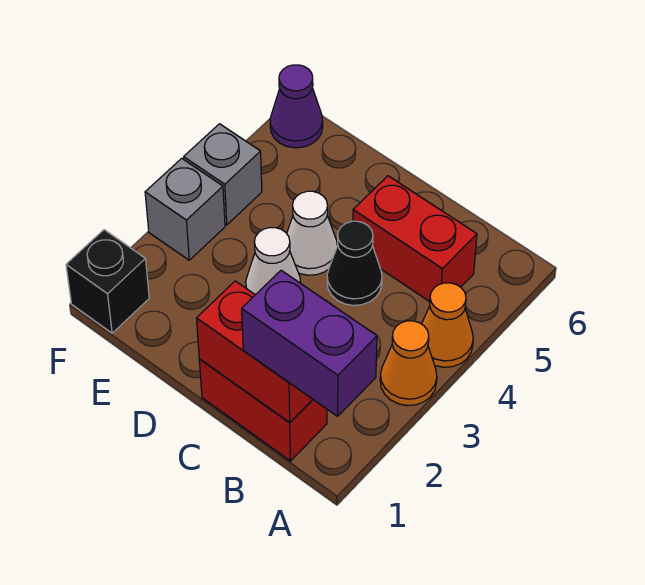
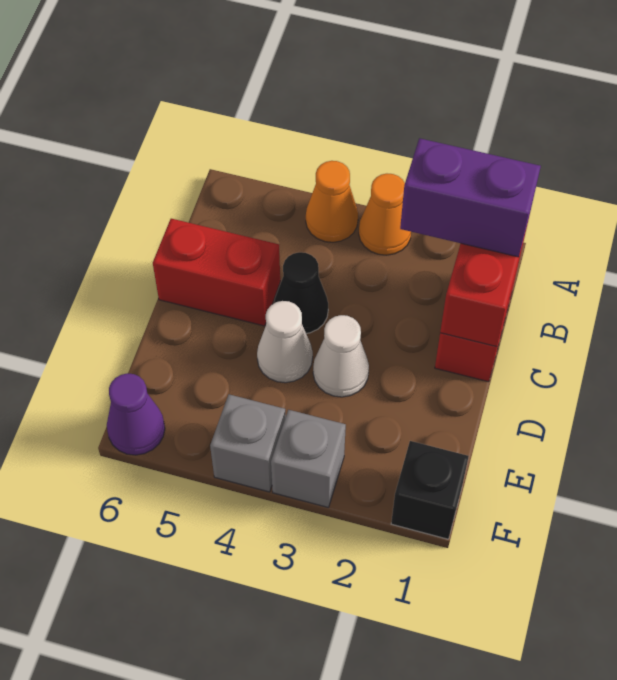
purple brick A1:B1 level 3 -> purple brick B1:B2 level 3
red brick B5:C5 level 1 -> red brick C5:C6 level 1

